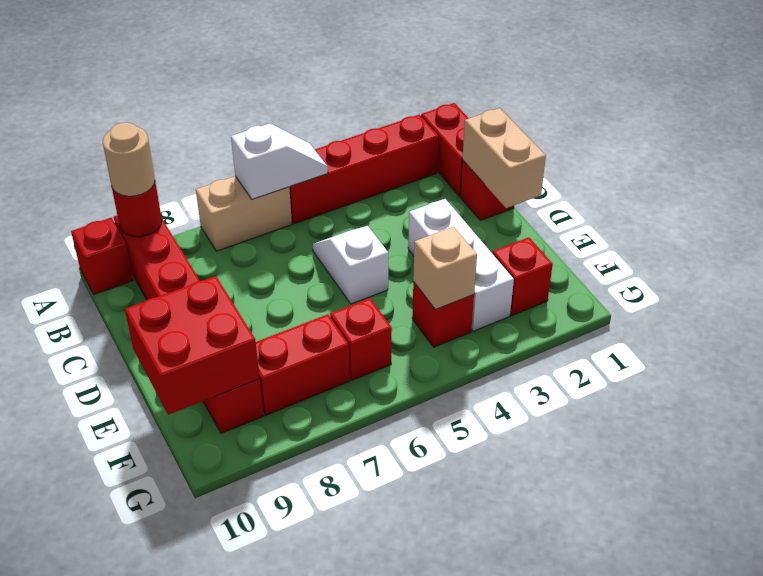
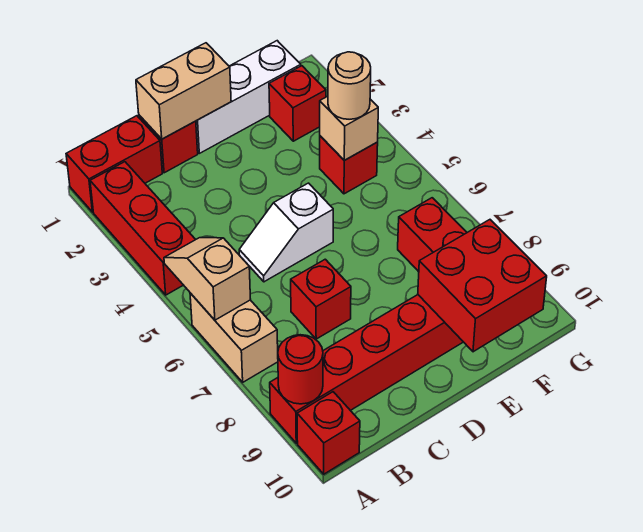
red brick A2:A5 level 1 -> red brick A2:A4 level 1
white slope A5:A6 level 2 top 6 -> tan slope A5:A6 level 2 top 6
tan round brick A9 level 3 -> tan round brick F4 level 3
white brick D3:F3 level 1 -> white brick D1:F1 level 1
red brick F6 level 1 -> red brick C7 level 1

